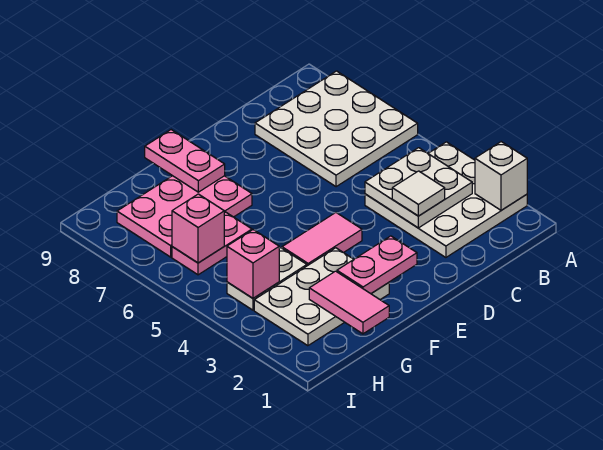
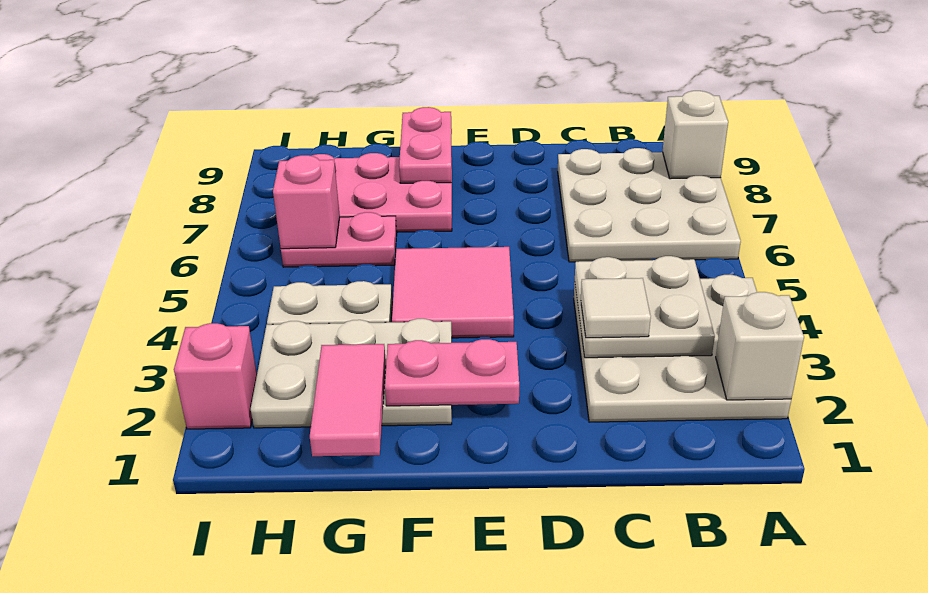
none -> white brick A8 level 2
pink tile E4:F4 level 1 -> pink tile E4:F5 level 1
pink brick H4 level 2 -> pink brick I2 level 1

